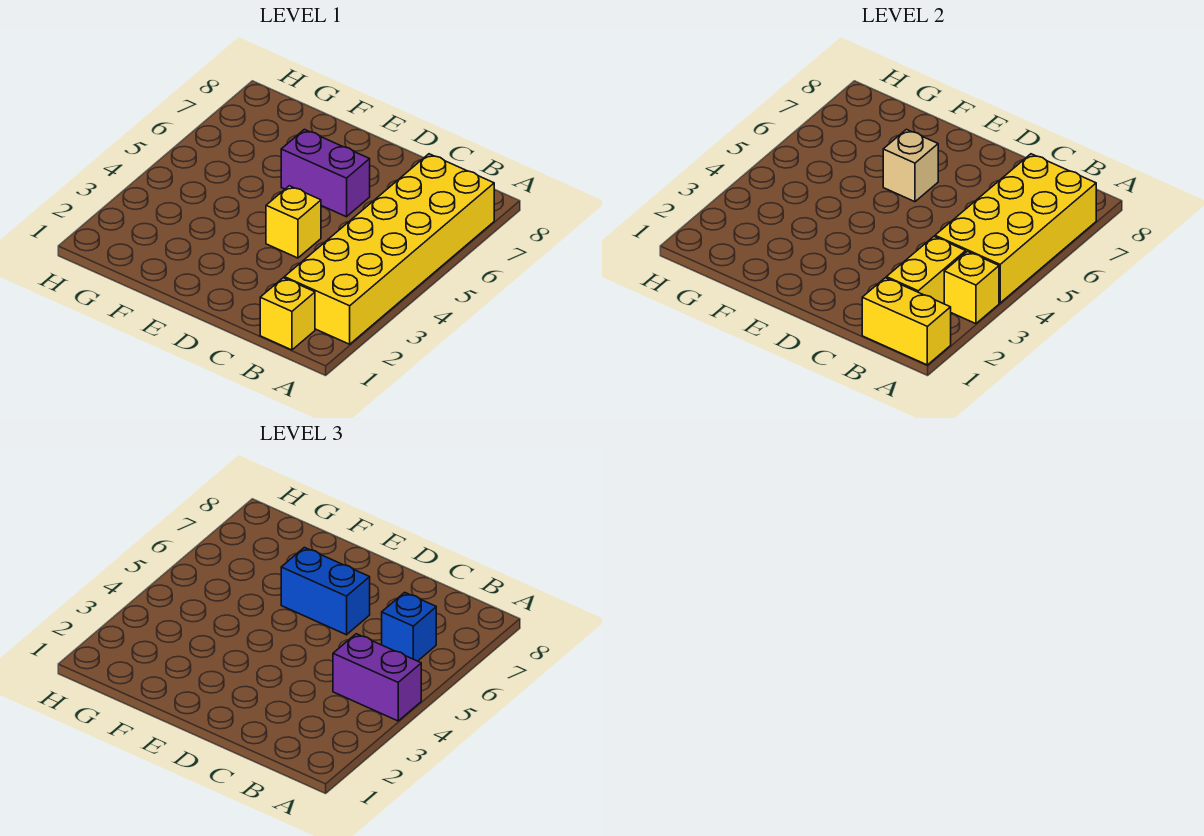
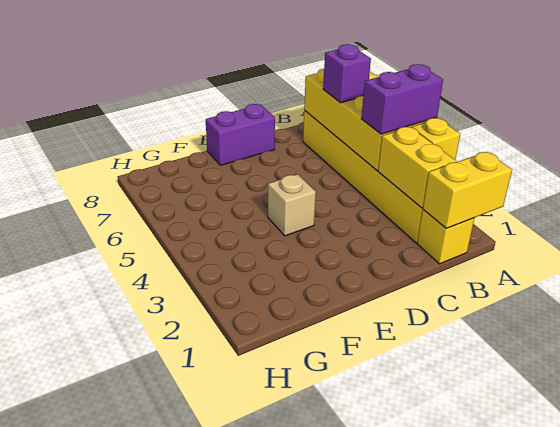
blue brick B6 level 3 -> purple brick B6 level 3
yellow brick D4 level 1 -> none
purple brick D6:E6 level 1 -> purple brick D8:E8 level 1
blue brick D6:E6 level 3 -> none
tan brick E6 level 2 -> tan brick E4 level 1

